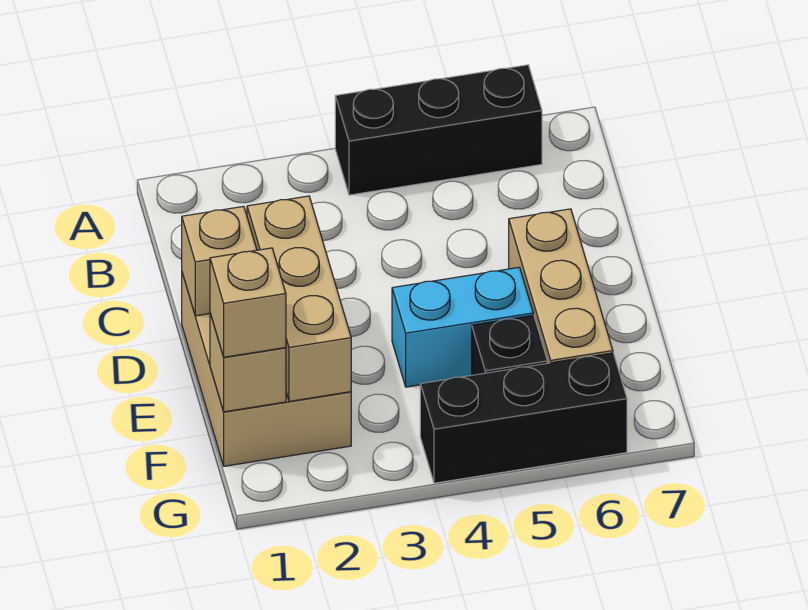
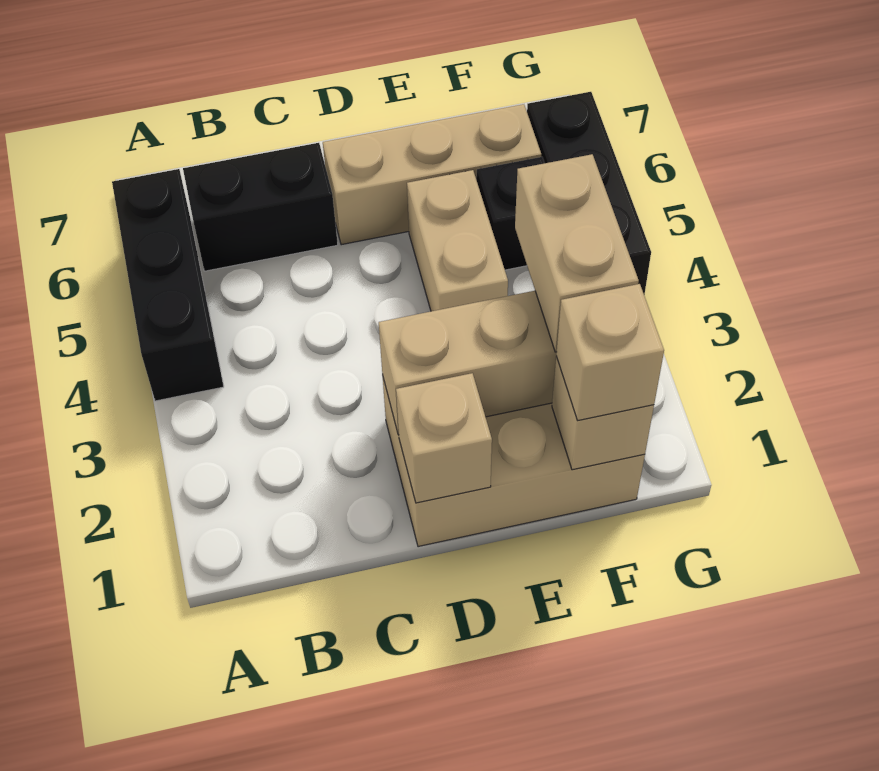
none -> black brick B6:C6 level 1
cyan brick E4:E5 level 1 -> tan brick E4:E5 level 1
none -> tan brick F2:F3 level 3

